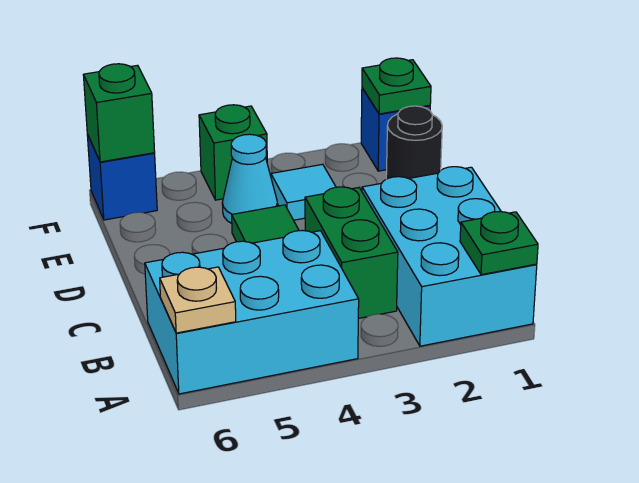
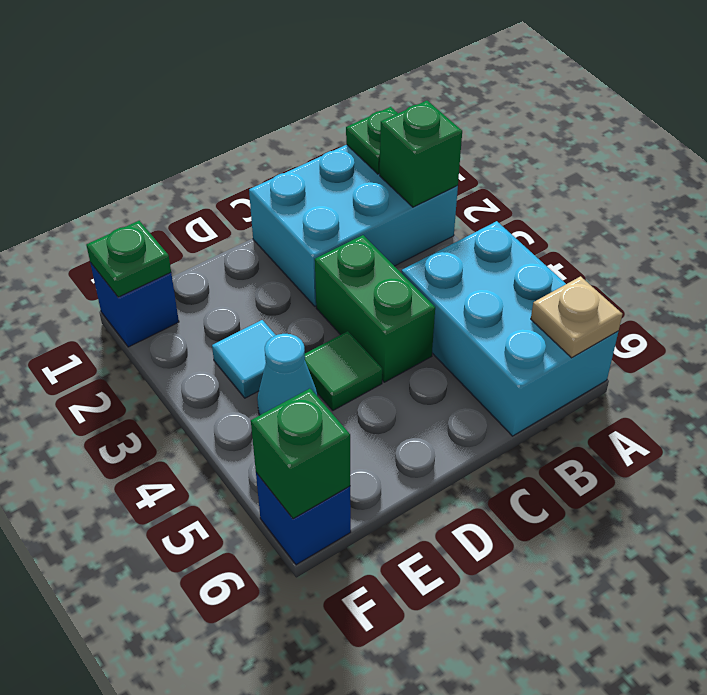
green brick B3:C3 level 1 -> green brick C3:C4 level 1
black round brick E1 level 1 -> none
green brick F4 level 1 -> green brick A2 level 2

